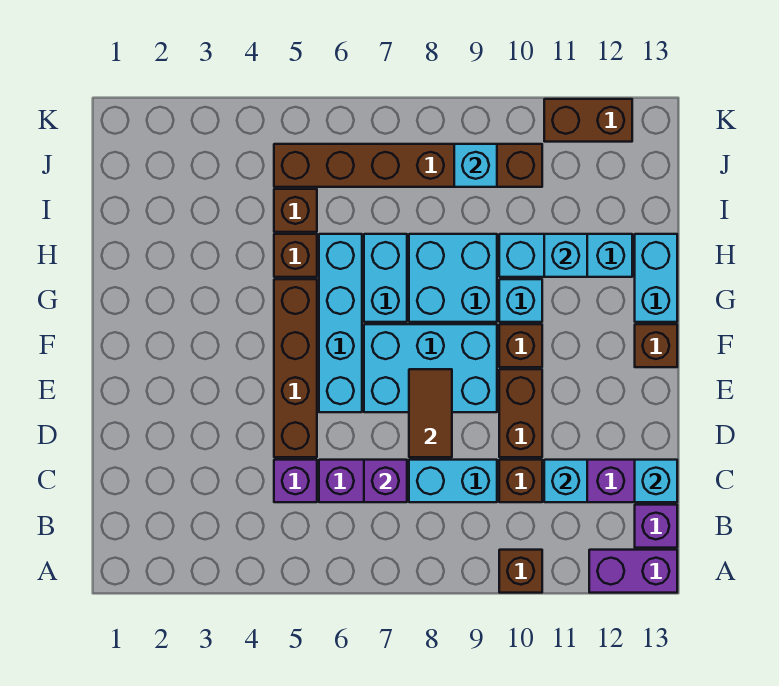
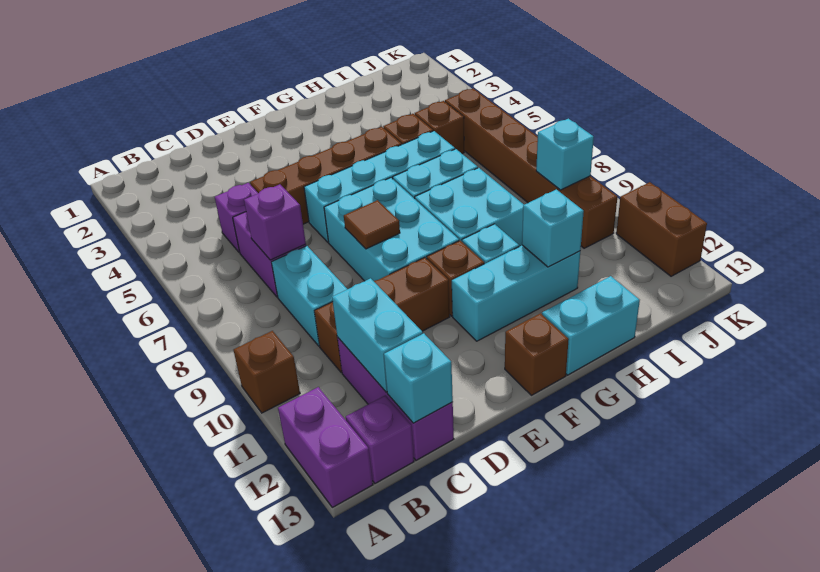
cyan brick C11 level 2 -> cyan brick C11:C12 level 2
brown tile D8:E8 level 2 -> brown tile E8 level 2
cyan brick H10:H12 level 1 -> cyan brick F11:H11 level 1

